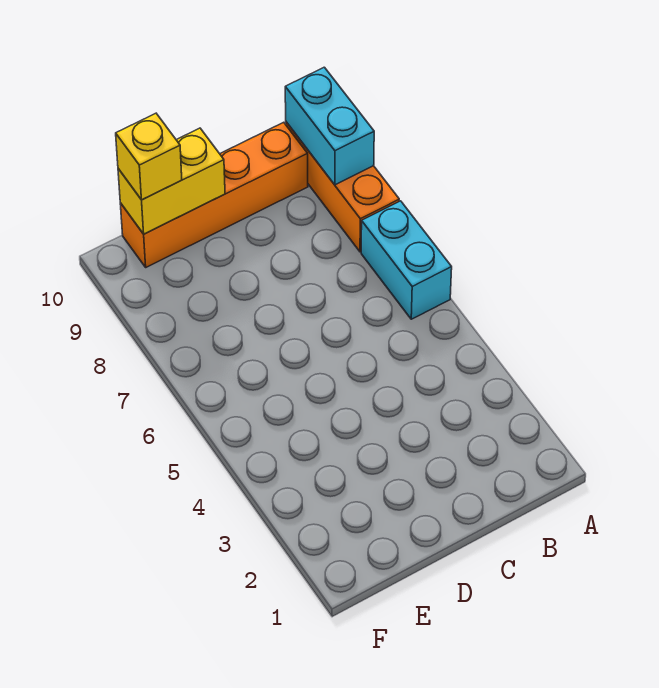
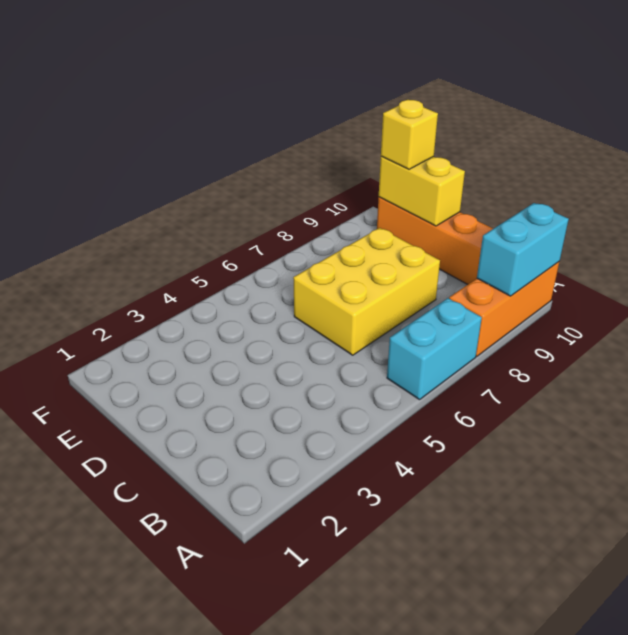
none -> yellow brick C6:D8 level 1

